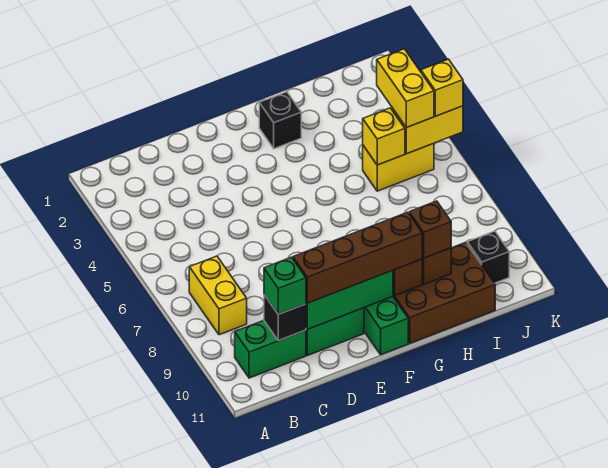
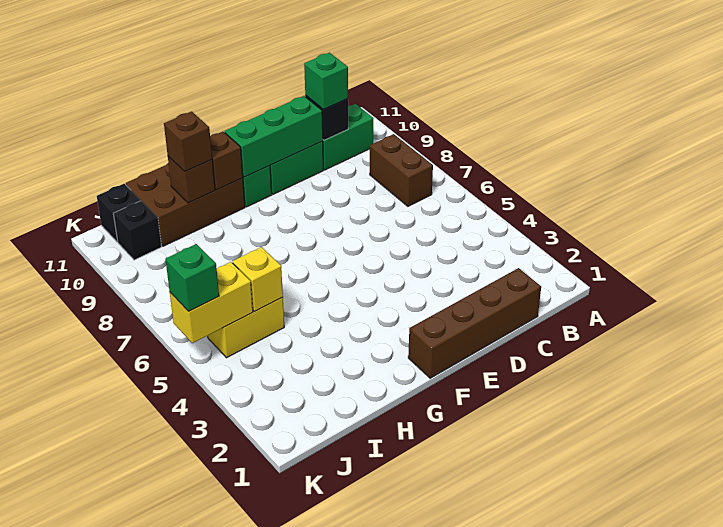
yellow brick B7:B8 level 1 -> brown brick B7:B8 level 1
brown brick D10:G10 level 3 -> brown brick C1:F1 level 1
black brick G2 level 1 -> black brick J11 level 1
yellow brick J4:J5 level 3 -> none
yellow brick K5 level 3 -> green brick K5 level 3

